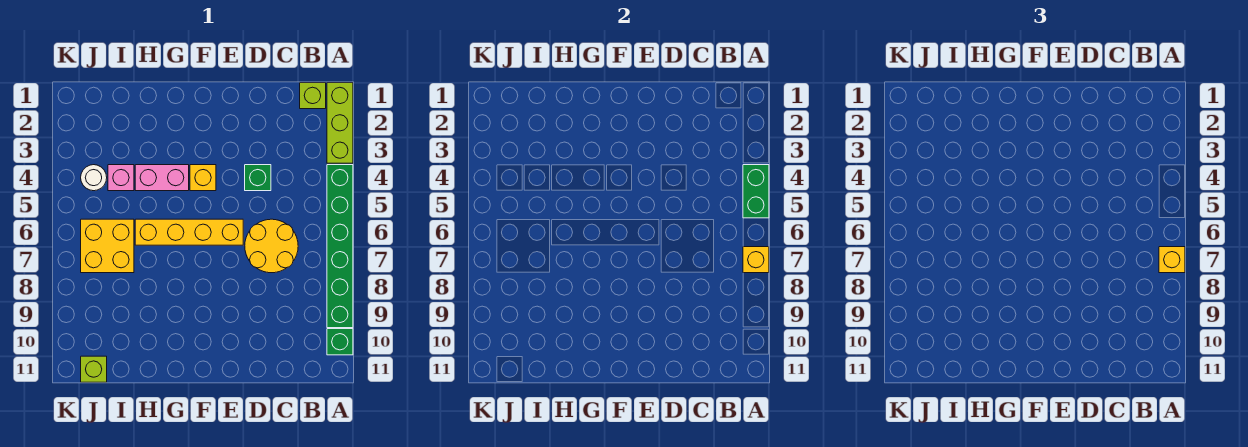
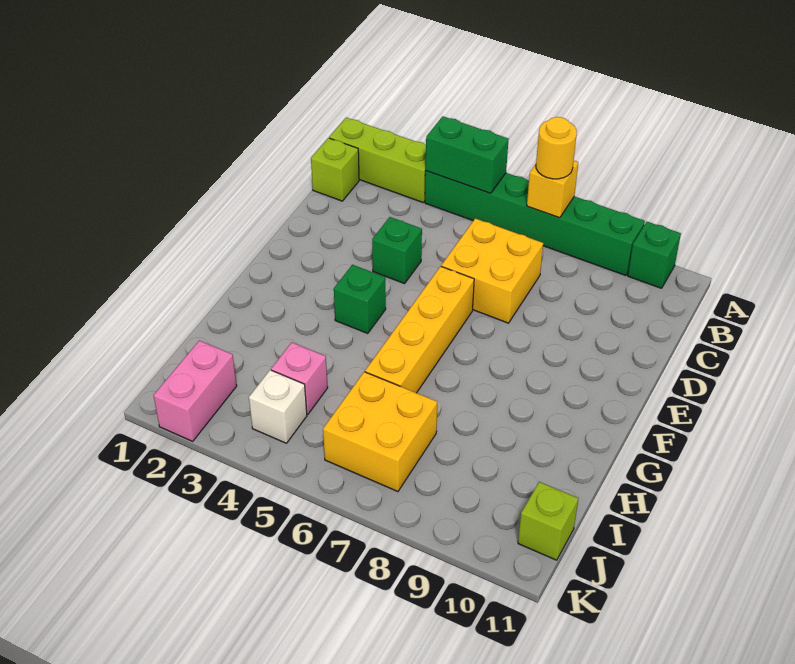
yellow brick A7 level 3 -> yellow round brick A7 level 3
yellow round brick C6:D7 level 1 -> yellow brick C6:D7 level 1
yellow brick F4 level 1 -> green brick F4 level 1
pink brick G4:H4 level 1 -> pink brick J2:K2 level 1
white round brick J4 level 1 -> white brick J4 level 1

